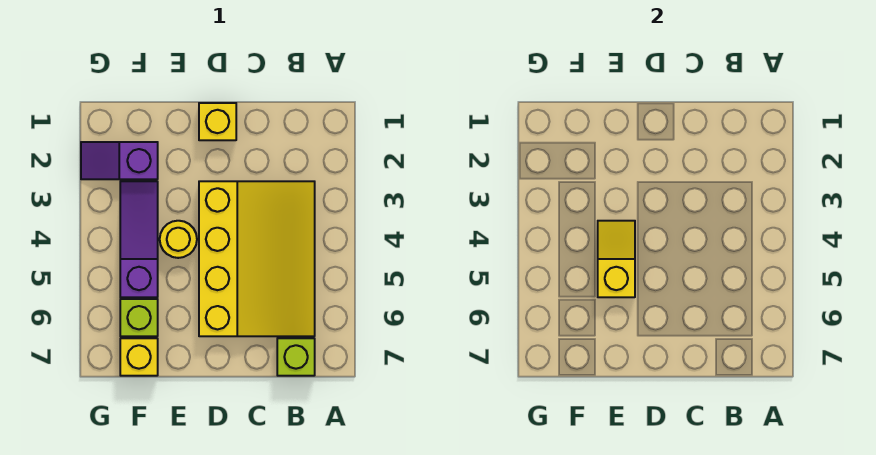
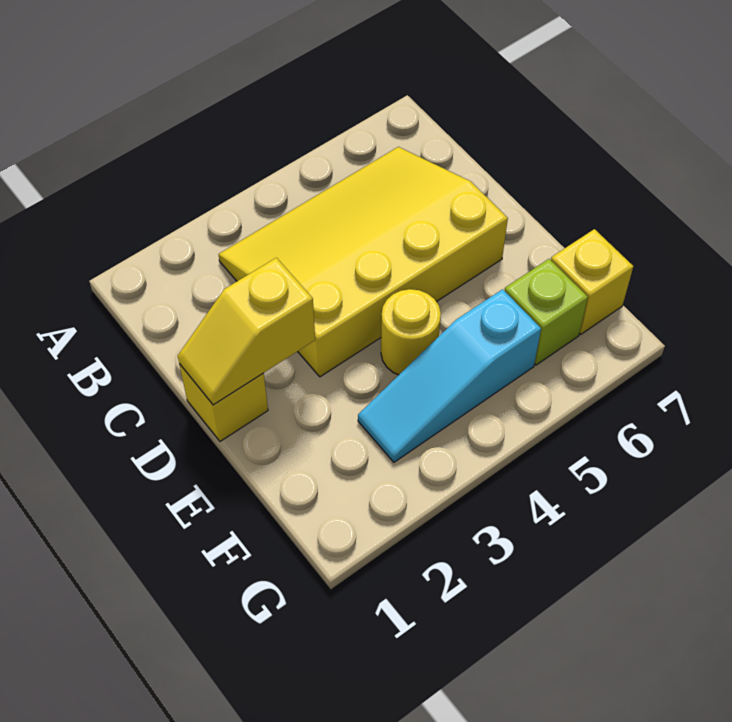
lime brick B7 level 1 -> none
yellow slope E4:E5 level 2 top 5 -> yellow slope D1:D2 level 2 top 2
purple slope F2:G2 level 1 top F -> none
purple slope F3:F5 level 1 top 5 -> cyan slope F3:F5 level 1 top 5

